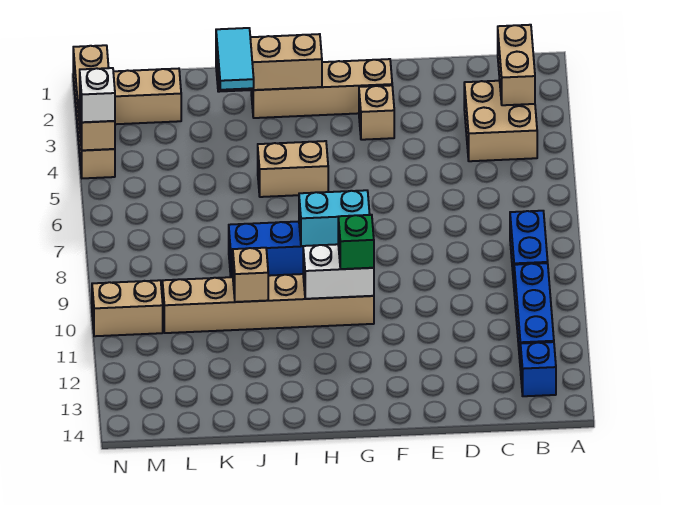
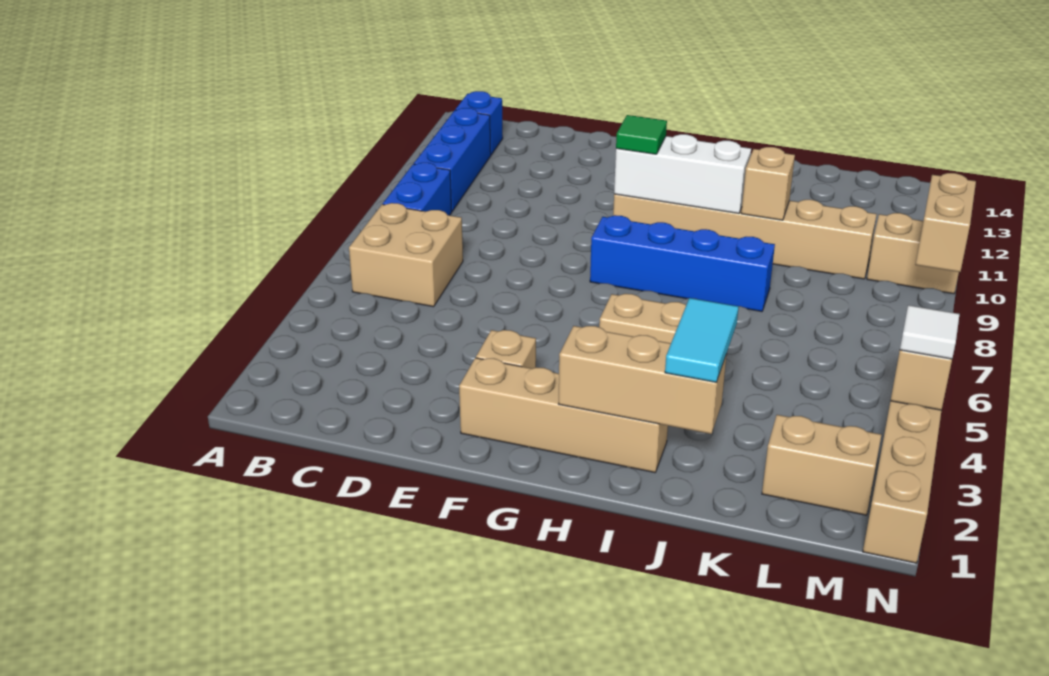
tan brick B2:B3 level 2 -> tan brick N9:N10 level 2
tan brick B3:C4 level 1 -> tan brick B6:C7 level 1
cyan brick G8:H8 level 2 -> none
white brick G10:H10 level 2 -> white brick G10:I10 level 2
green brick G10 level 3 -> green tile G10 level 3
white brick N4 level 3 -> white tile N4 level 3

